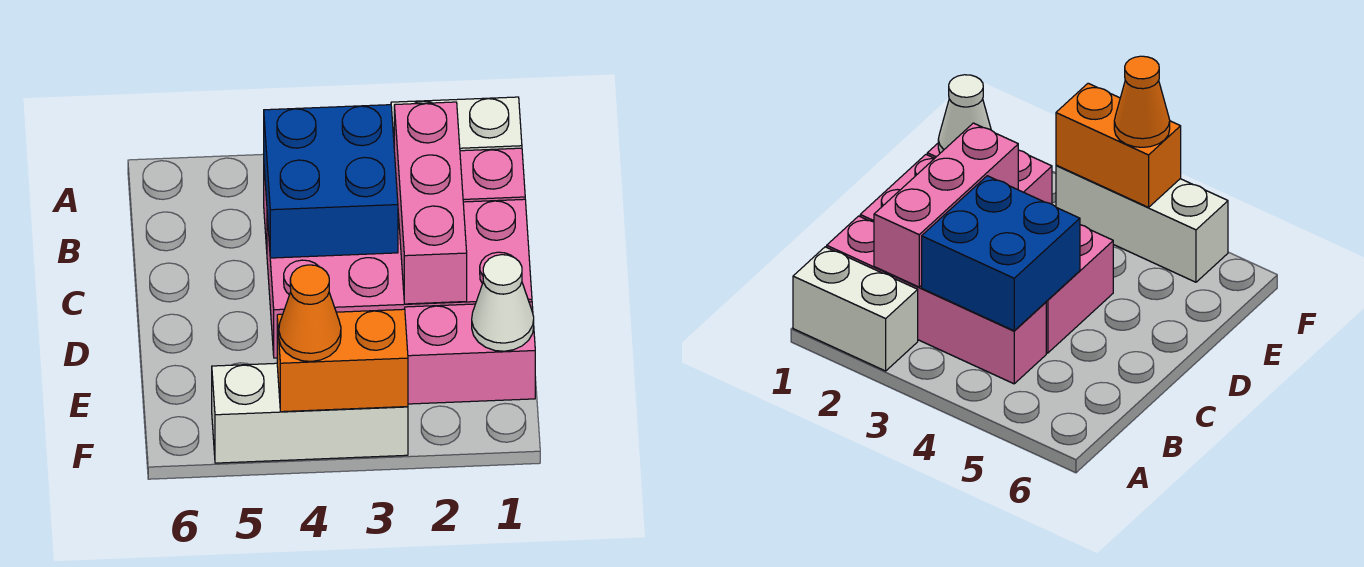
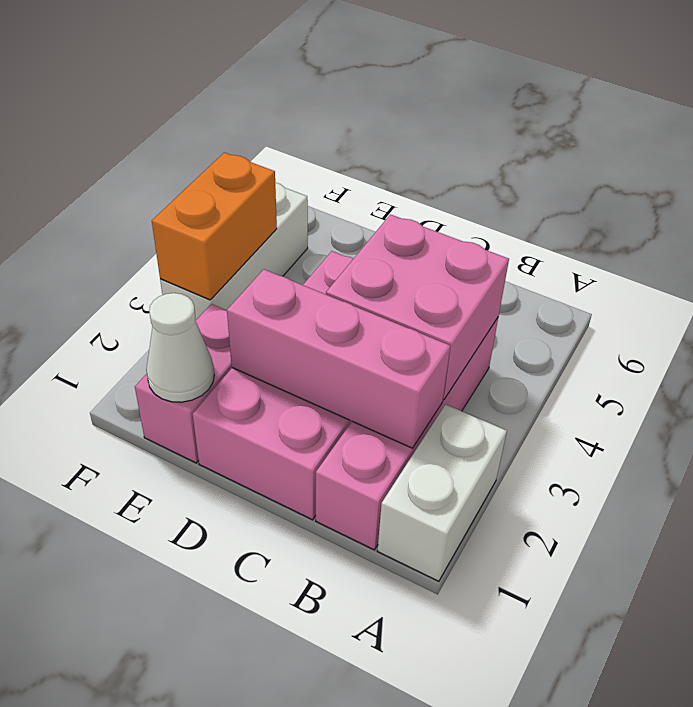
blue brick B3:C4 level 2 -> pink brick B3:C4 level 2
orange cone F4 level 3 -> none

